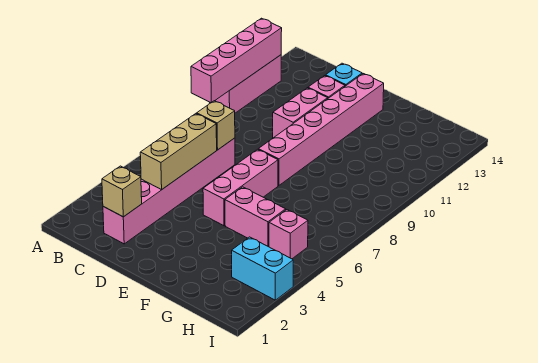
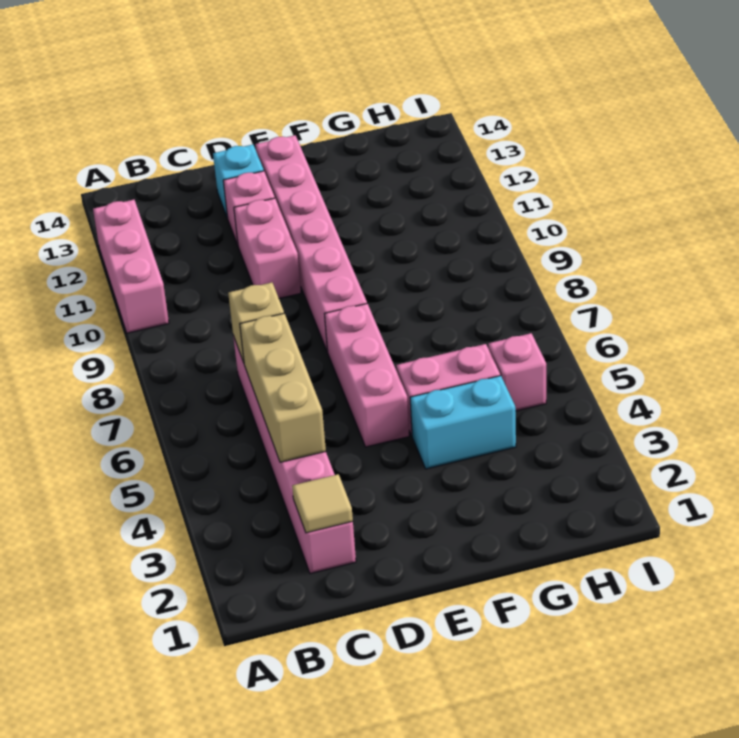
pink brick A9:A12 level 2 -> none
tan brick C2 level 2 -> tan tile C2 level 2
cyan brick H3:I3 level 1 -> cyan brick F4:G4 level 1

